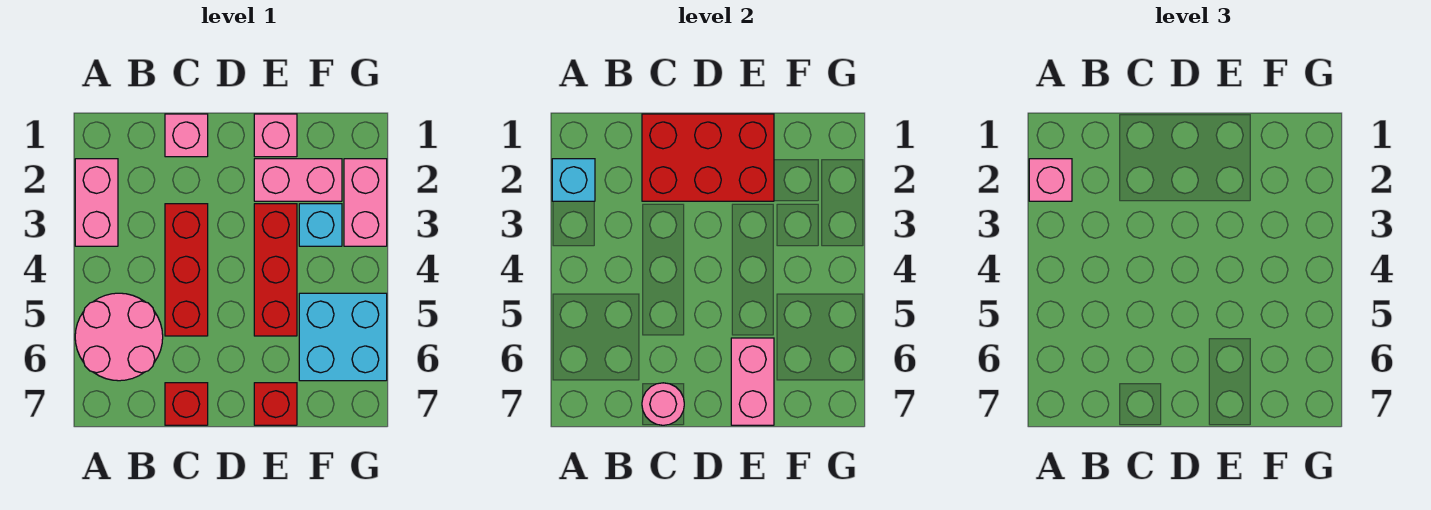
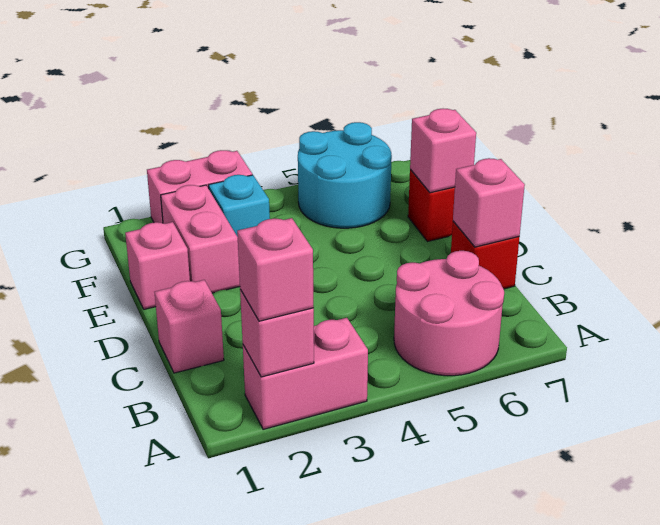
cyan brick A2 level 2 -> pink brick A2 level 2
red brick C1:E2 level 2 -> none
red brick C3:C5 level 1 -> none
pink round brick C7 level 2 -> pink brick C7 level 2
red brick E3:E5 level 1 -> none
pink brick E6:E7 level 2 -> pink brick E7 level 2
cyan brick F5:G6 level 1 -> cyan round brick F5:G6 level 1

